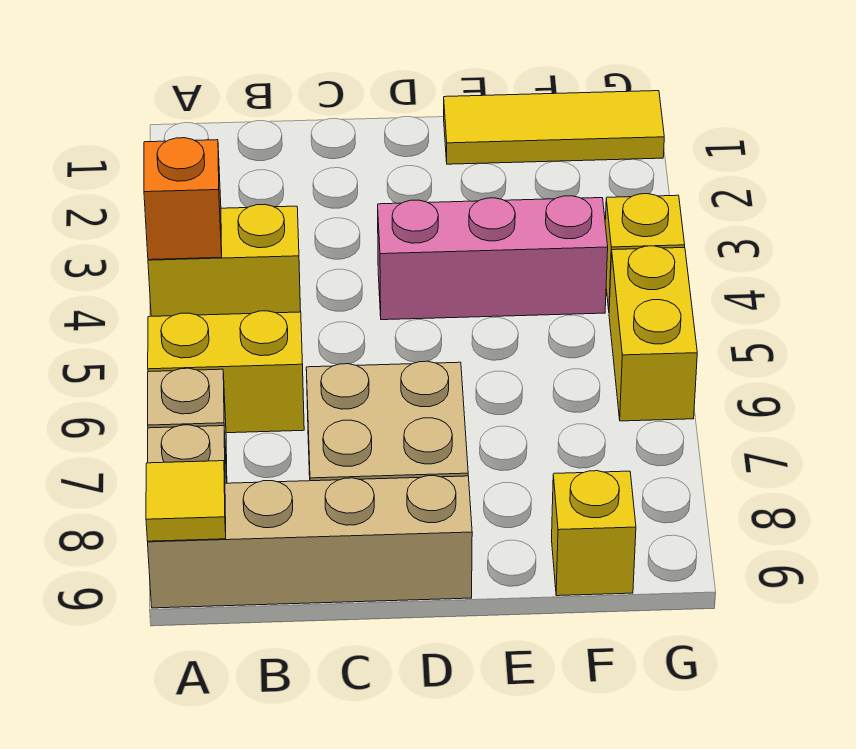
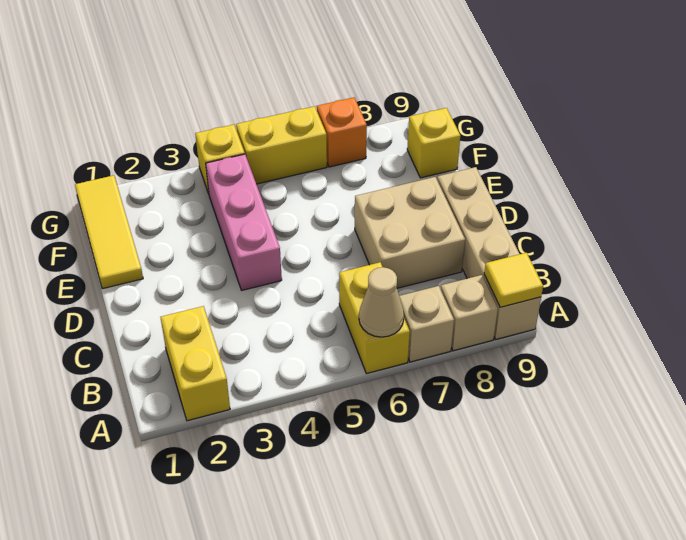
yellow brick A4:B4 level 1 -> yellow brick A2:B2 level 1
orange brick A4 level 2 -> orange brick G7 level 1
none -> tan cone A6 level 2

